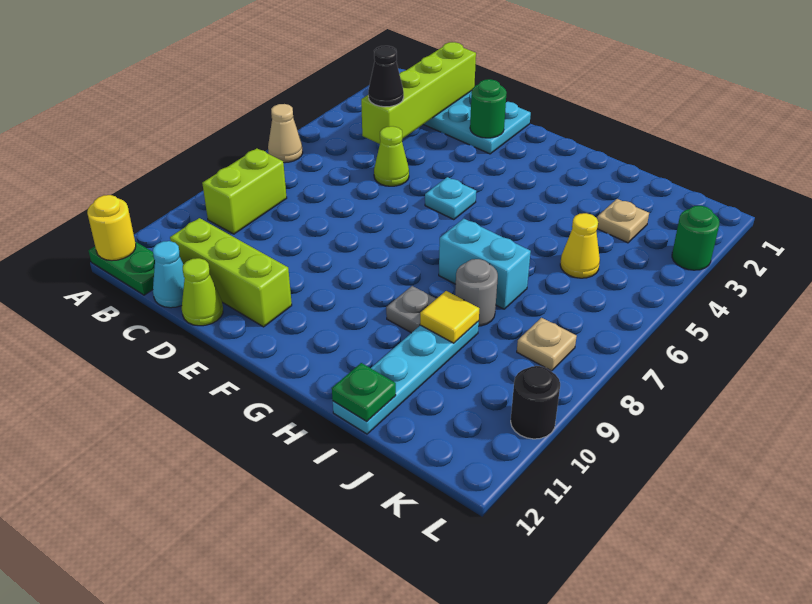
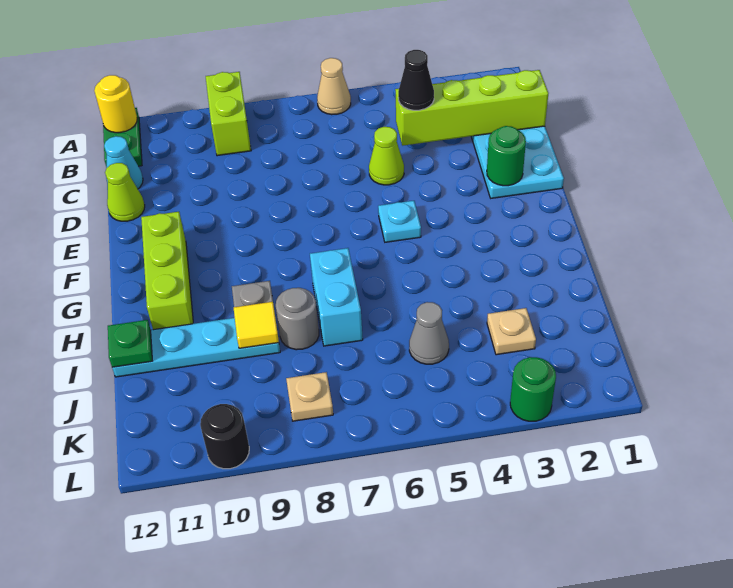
lime brick B8:B9 level 1 -> lime brick A9:B9 level 1
lime brick C11:E11 level 1 -> lime brick F11:H11 level 1
yellow cone J5 level 1 -> grey cone J5 level 1

